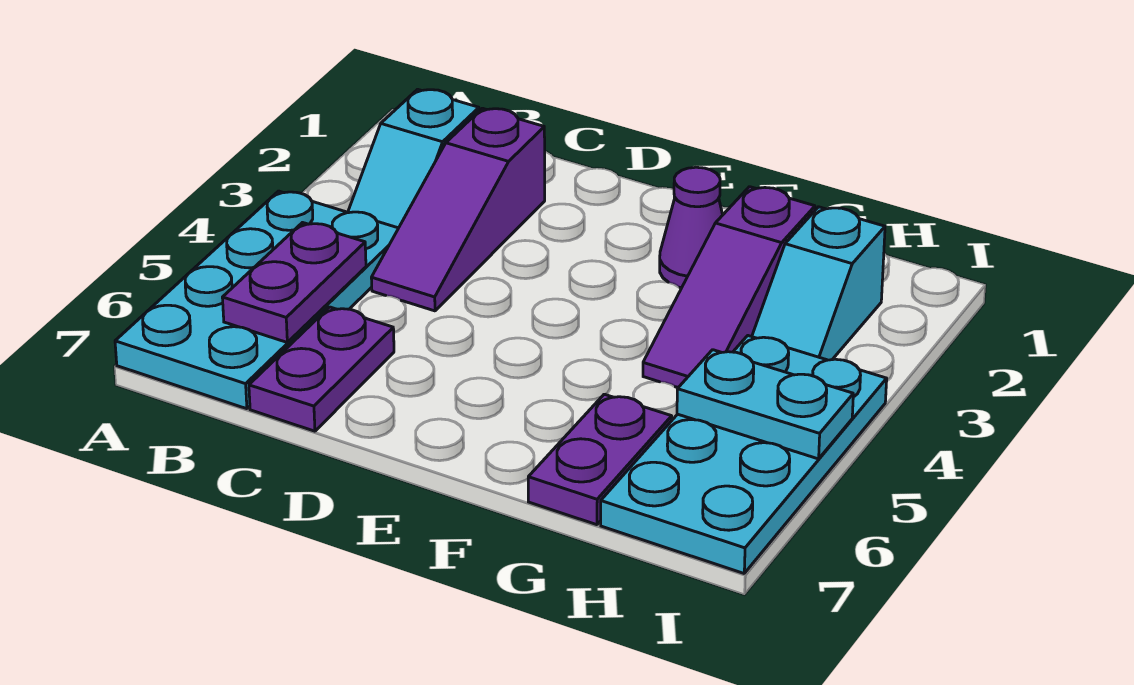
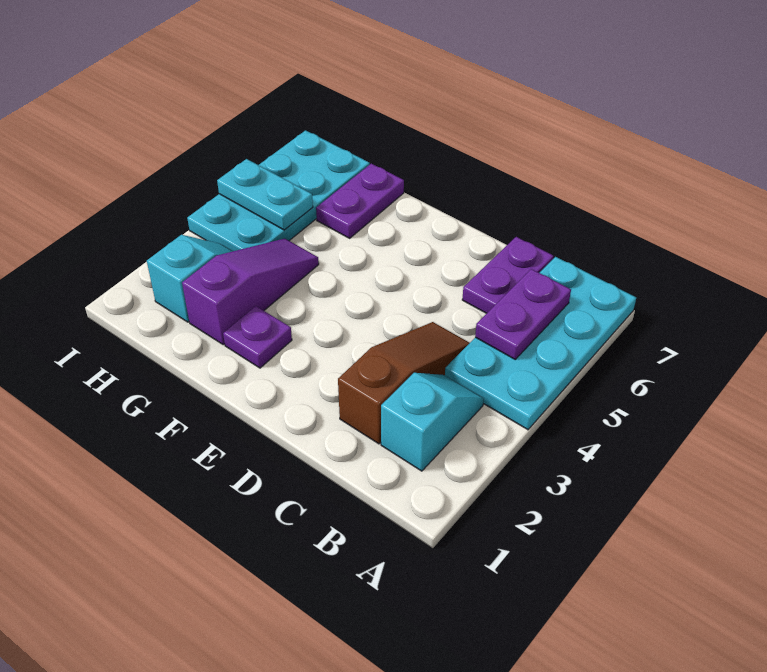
purple slope C2:C4 level 1 top 2 -> brown slope C2:C4 level 1 top 2
purple cone F2 level 1 -> purple plate F2 level 1

